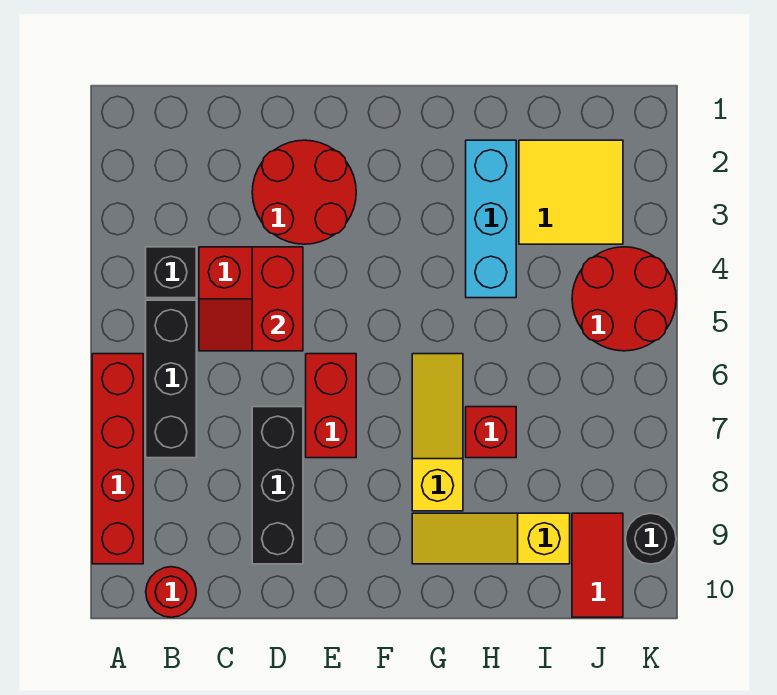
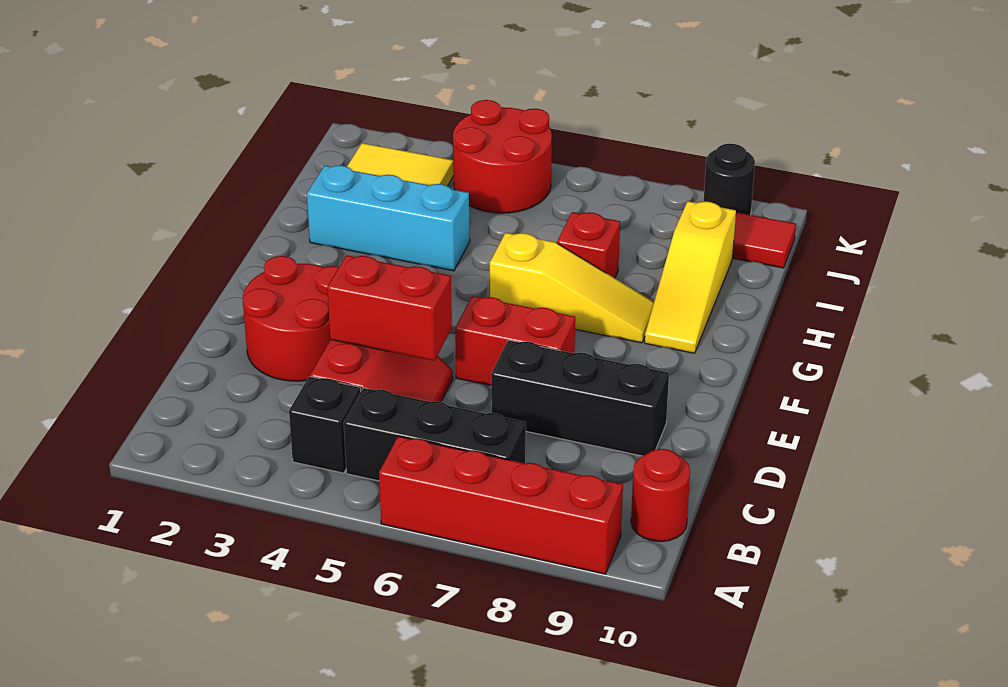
yellow slope G6:G8 level 1 top 8 -> yellow slope G6:G8 level 1 top 6

